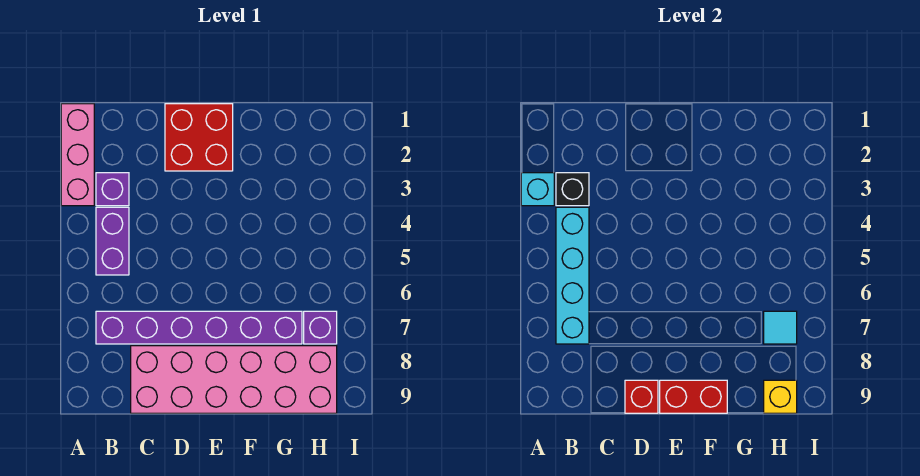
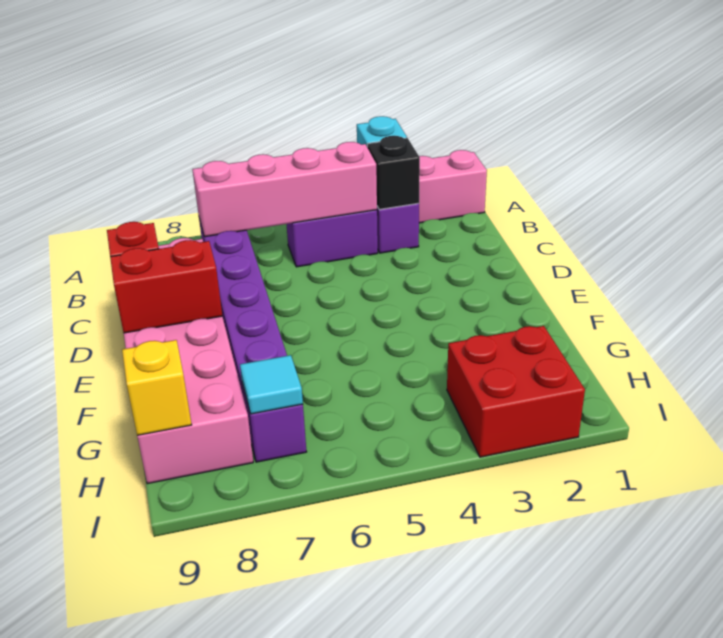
cyan brick B4:B7 level 2 -> pink brick B4:B7 level 2
red brick D1:E2 level 1 -> red brick H2:I3 level 1
red brick E9:F9 level 2 -> red brick E8:E9 level 2

